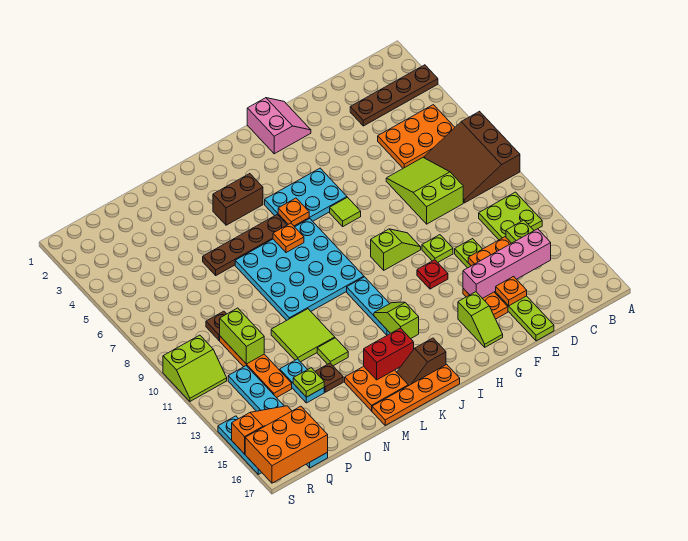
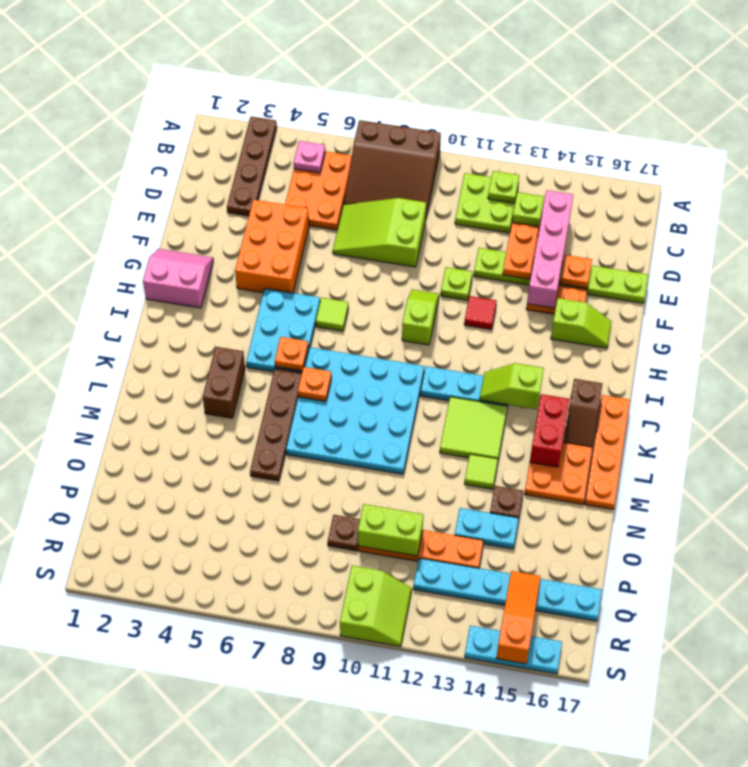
none -> pink plate B5 level 2
red plate G12 level 1 -> red tile G12 level 1
lime tile M11:N12 level 1 -> lime tile K12:L13 level 1
lime plate O14 level 2 -> lime plate B12 level 2
orange brick Q16:S17 level 2 -> orange brick E4:G5 level 1

